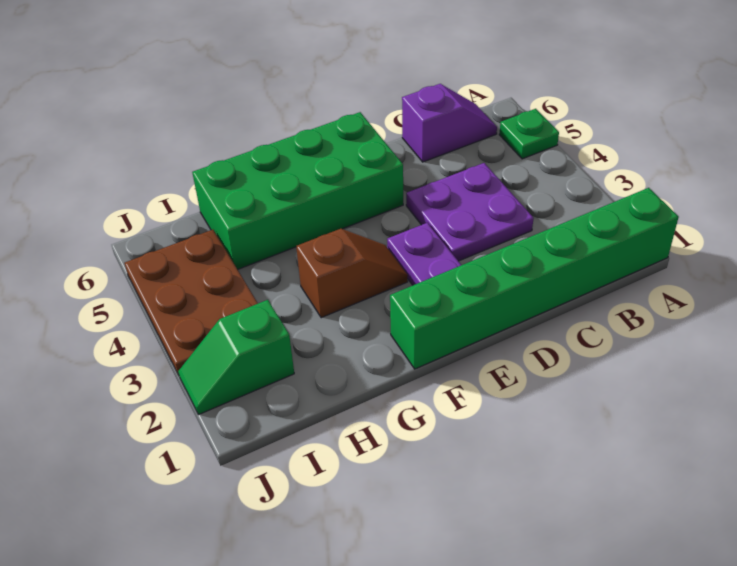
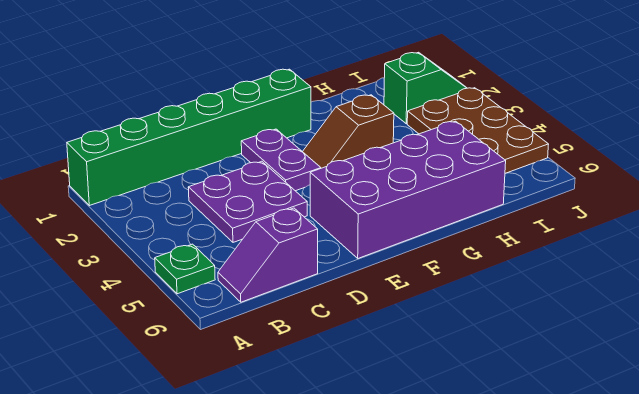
green brick E5:H6 level 1 -> purple brick E5:H6 level 1

